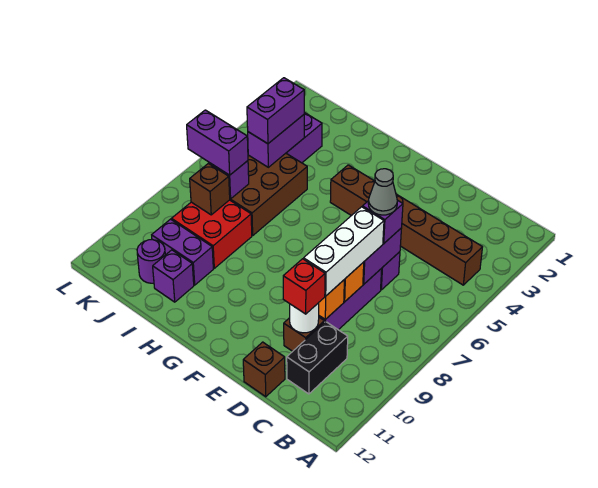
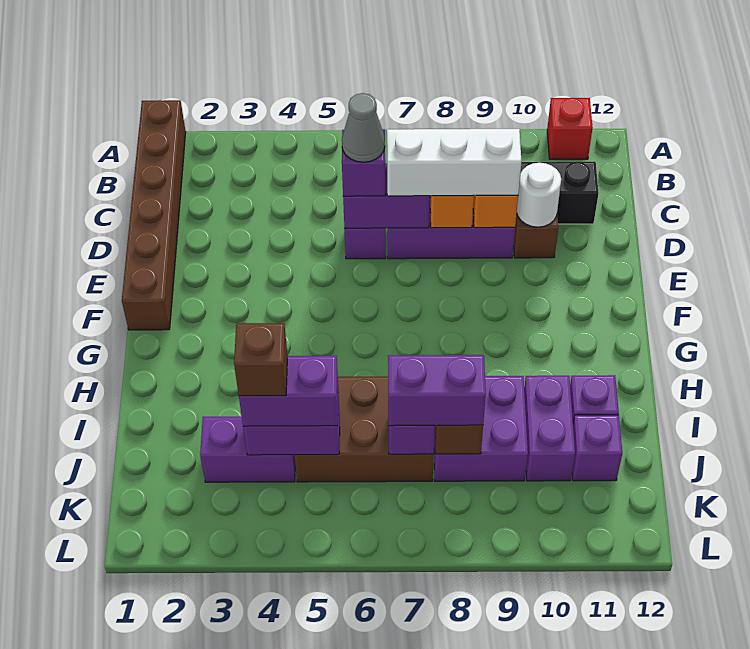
brown brick B4:G4 level 1 -> brown brick A1:F1 level 1
red brick D10 level 3 -> red brick A11 level 1
brown brick D12 level 1 -> brown brick J4 level 4
red brick I8:J9 level 1 -> purple brick I8:J9 level 1
purple brick J7:K7 level 3 -> purple brick J7:J8 level 3
purple round brick J11 level 1 -> purple brick J11 level 1

